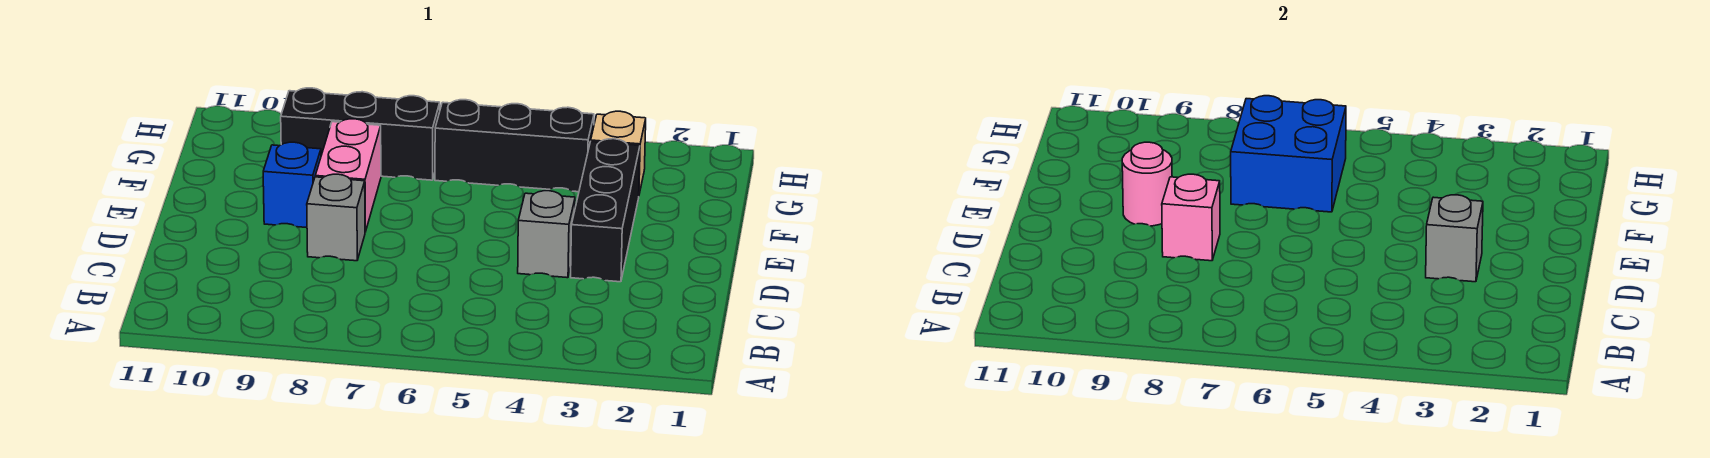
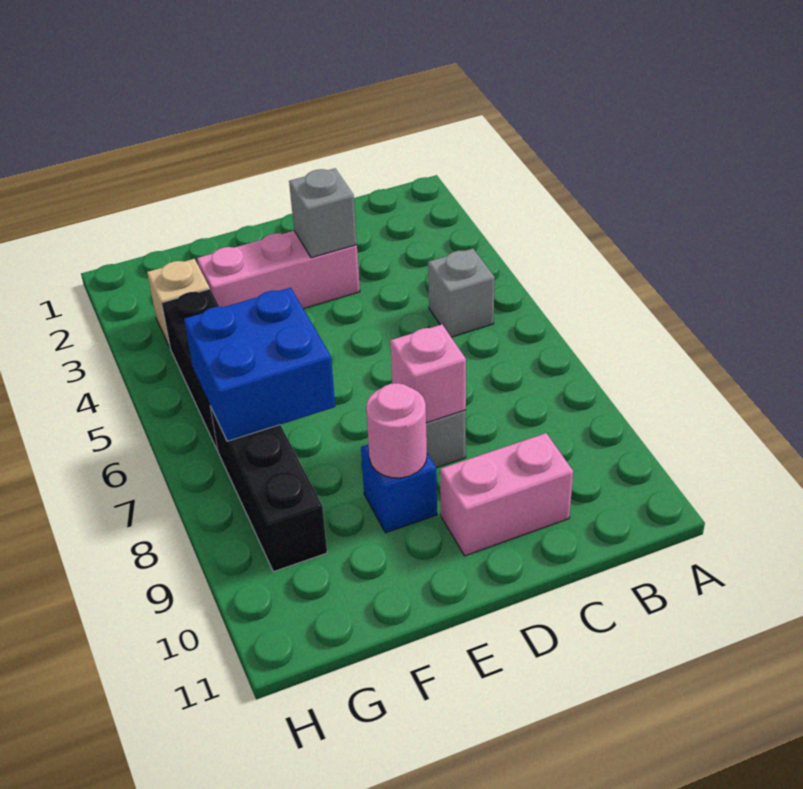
black brick D3:F3 level 1 -> pink brick D3:F3 level 1
grey brick D4 level 1 -> grey brick B5 level 1
pink brick E8:F8 level 1 -> pink brick C10:D10 level 1

